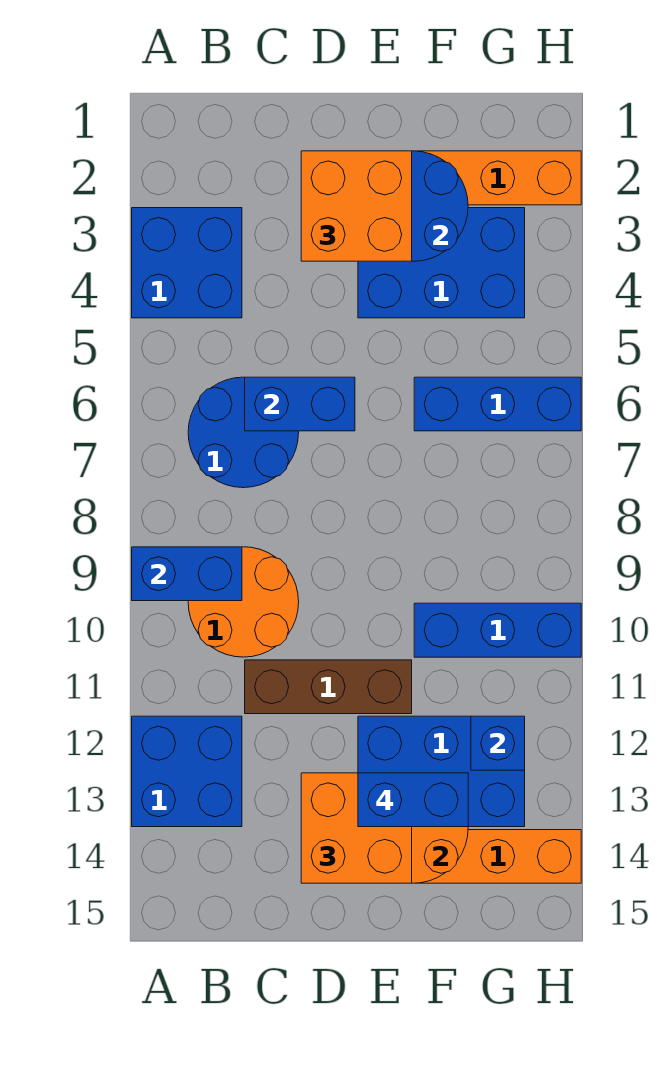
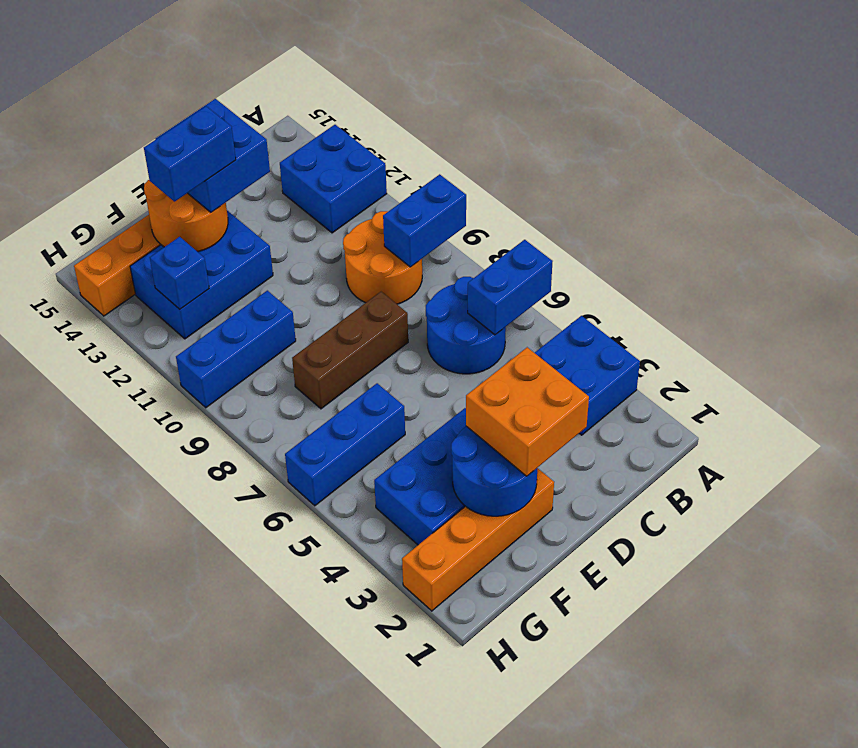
blue brick C6:D6 level 2 -> blue brick A6:B6 level 2
brown brick C11:E11 level 1 -> brown brick D8:F8 level 1
orange brick D13:E14 level 3 -> blue brick D13:E14 level 3

